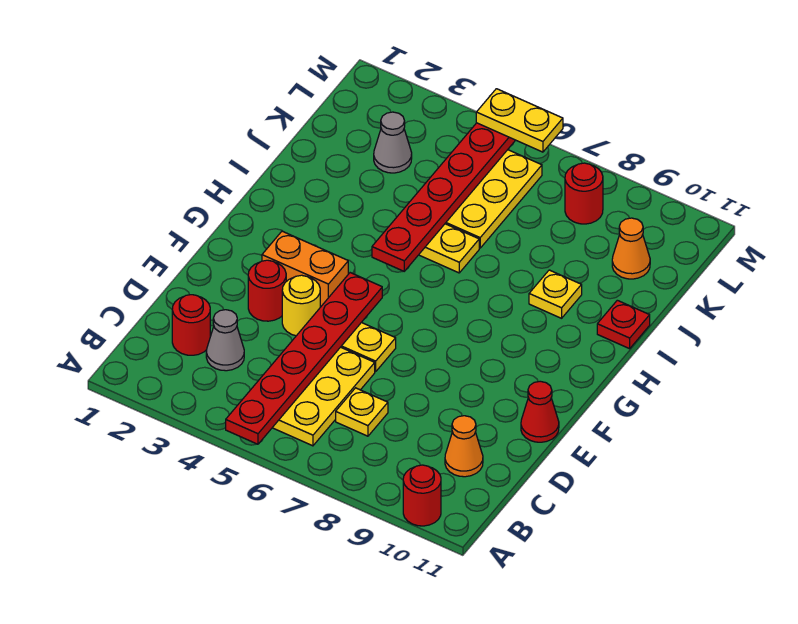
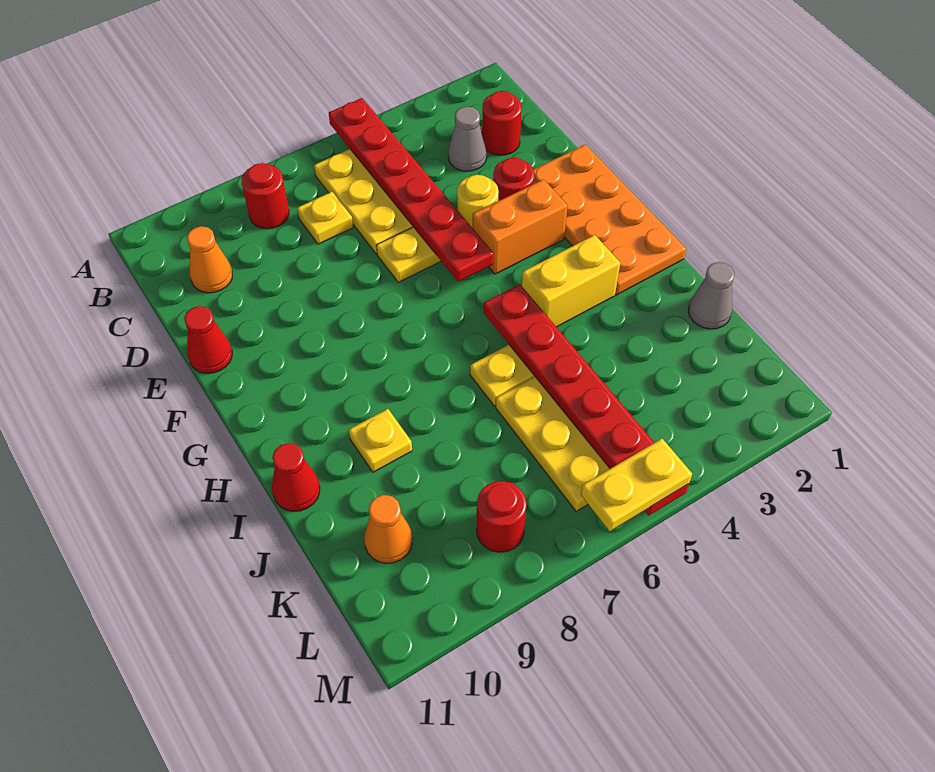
red round brick A10 level 1 -> red round brick B8 level 1
none -> orange plate E1:H2 level 1
none -> yellow brick H3:H4 level 1
red plate I11 level 1 -> red cone I11 level 1
grey cone K3 level 1 -> grey cone J1 level 1

